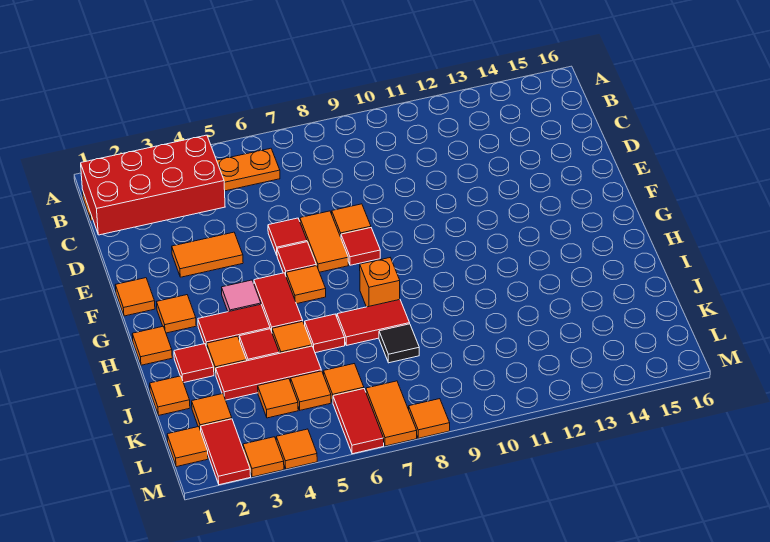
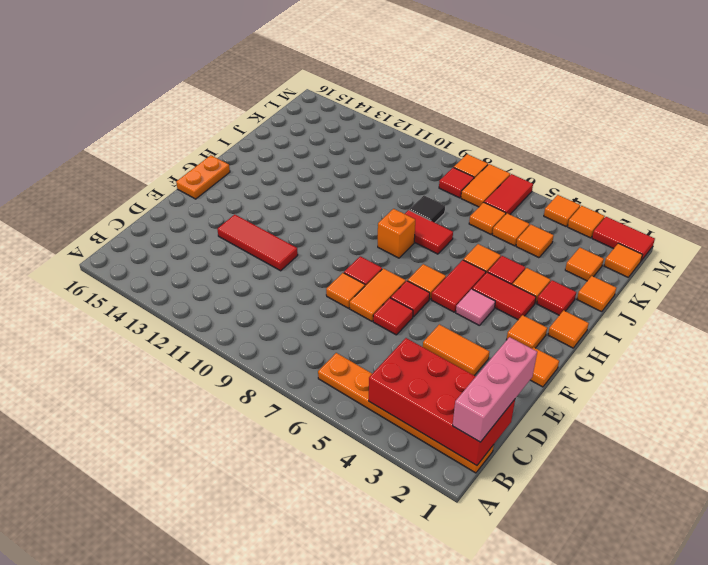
none -> pink brick B1:D1 level 3
none -> orange plate F16:G16 level 1
red tile I6 level 1 -> red tile L8 level 1
red tile J3:J5 level 1 -> red tile E11:E13 level 1
red tile L2:M2 level 1 -> red tile M1:M2 level 1

